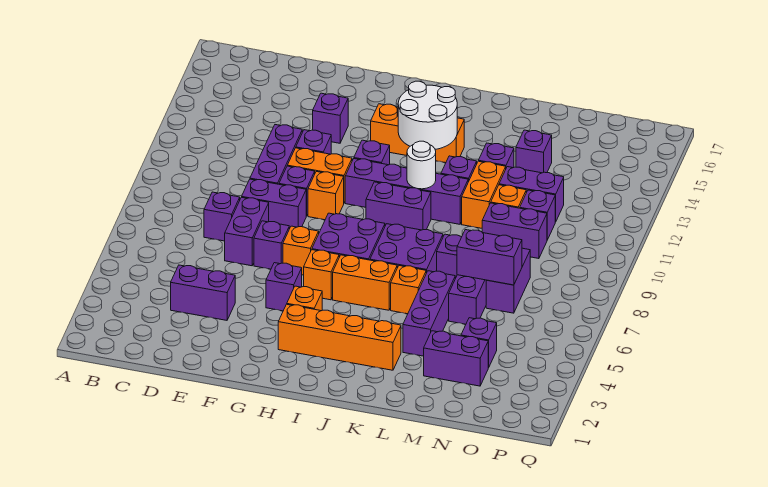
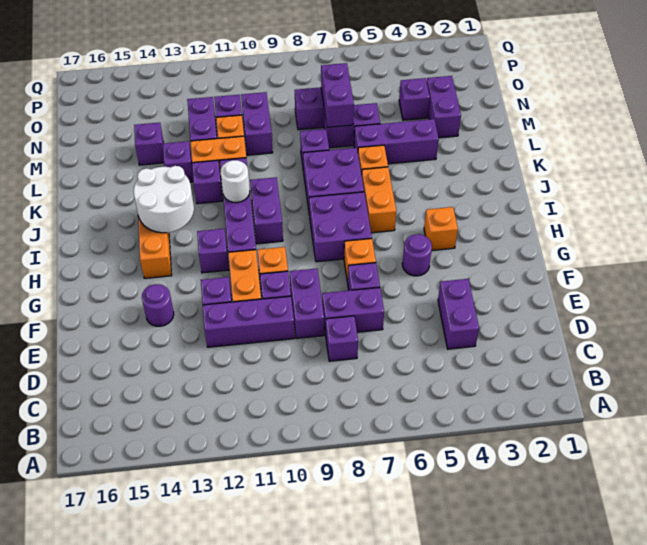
purple brick F14 level 1 -> purple round brick F14 level 1
purple brick G5 level 1 -> purple round brick G5 level 1
orange brick H3:K3 level 1 -> none
orange brick H6 level 1 -> none

